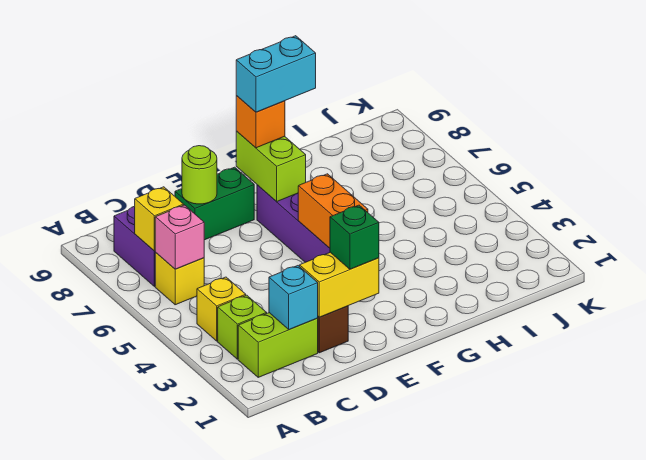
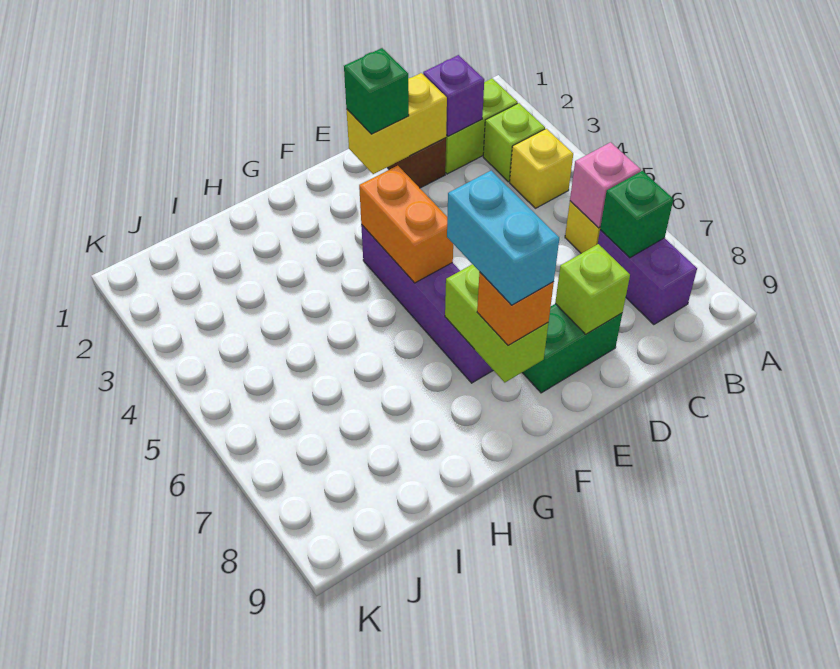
yellow brick B7 level 2 -> green brick B7 level 2
cyan brick C2 level 2 -> purple brick C2 level 2
lime round brick D8 level 2 -> lime brick D8 level 2
cyan brick F8:G8 level 4 -> cyan brick F7:F8 level 4

